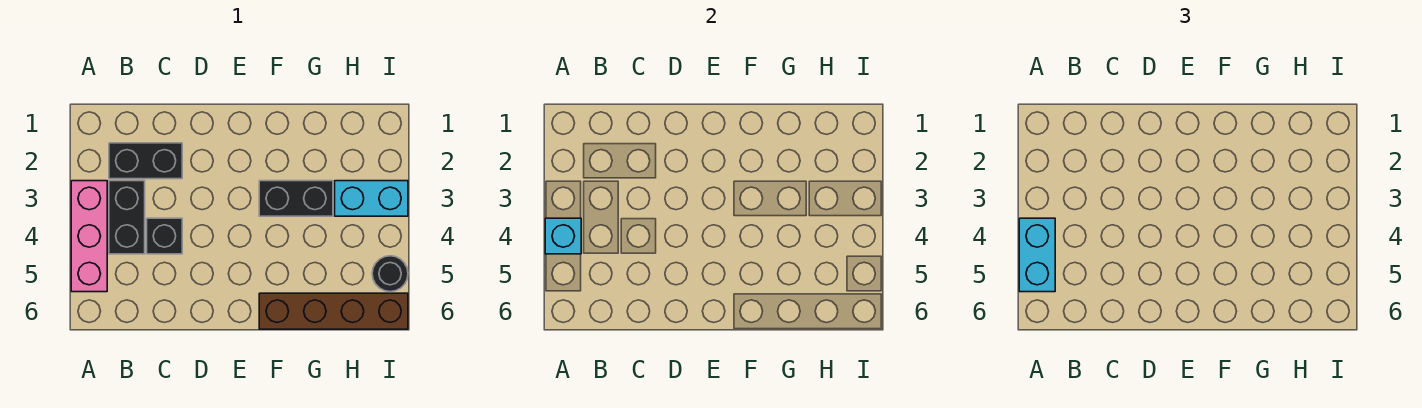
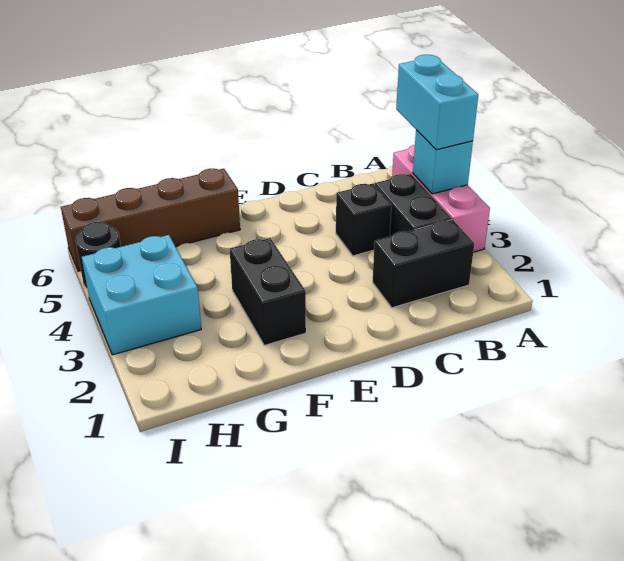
black brick F3:G3 level 1 -> black brick F2:F3 level 1
cyan brick H3:I3 level 1 -> cyan brick H3:I4 level 1

